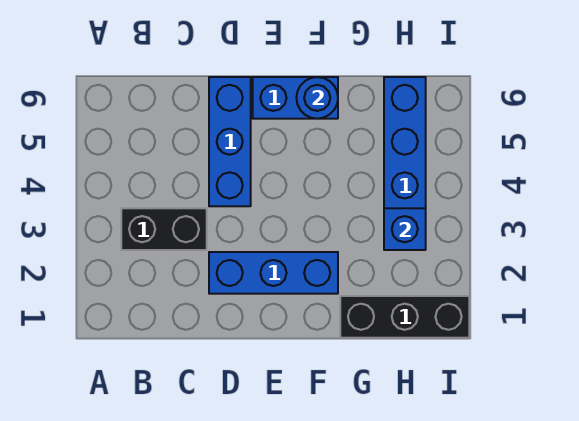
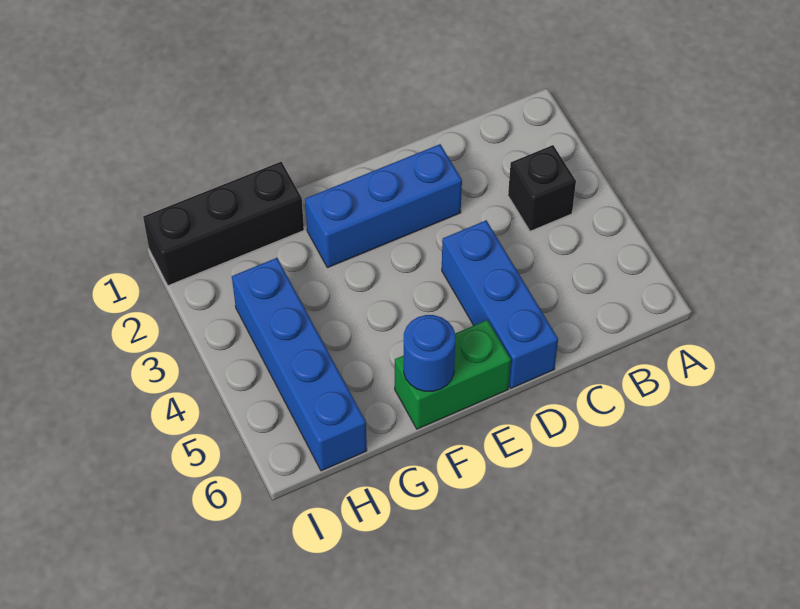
black brick B3:C3 level 1 -> black brick B3 level 1
blue brick E6:F6 level 1 -> green brick E6:F6 level 1
blue brick H3 level 2 -> none

